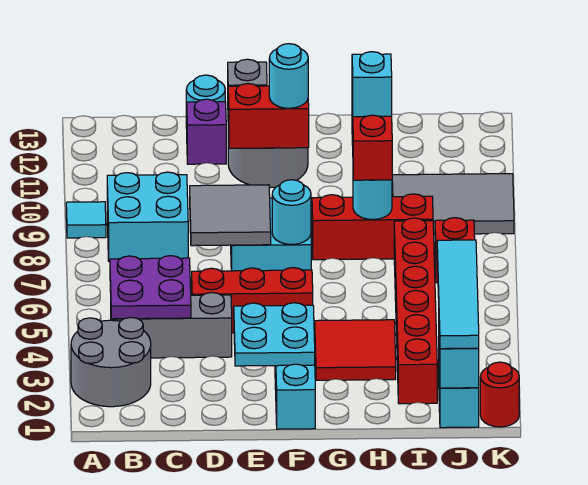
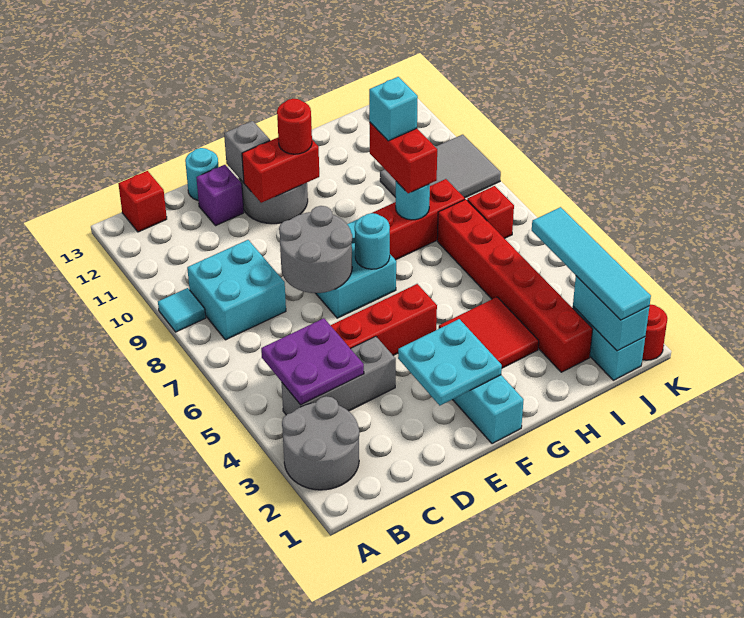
none -> red brick B13 level 1
grey tile D7:E8 level 2 -> grey round brick D7:E8 level 2
cyan round brick F11 level 3 -> red round brick F11 level 3

